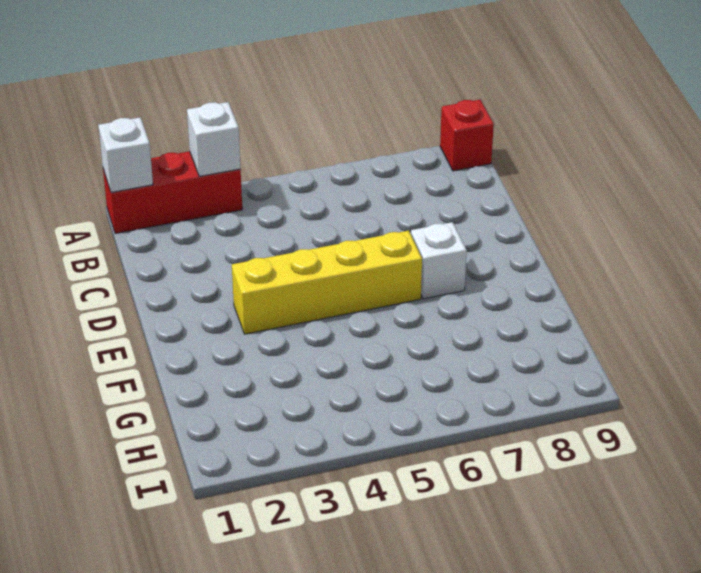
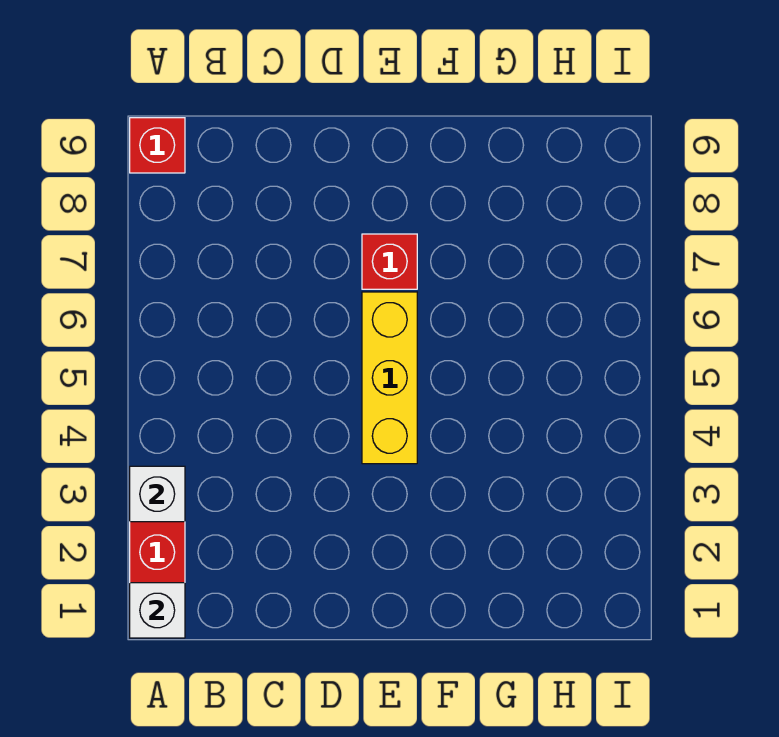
yellow brick E3:E6 level 1 -> yellow brick E4:E6 level 1
white brick E7 level 1 -> red brick E7 level 1

